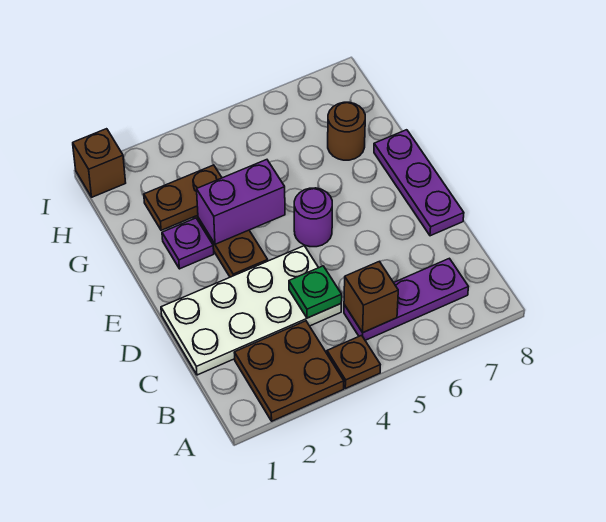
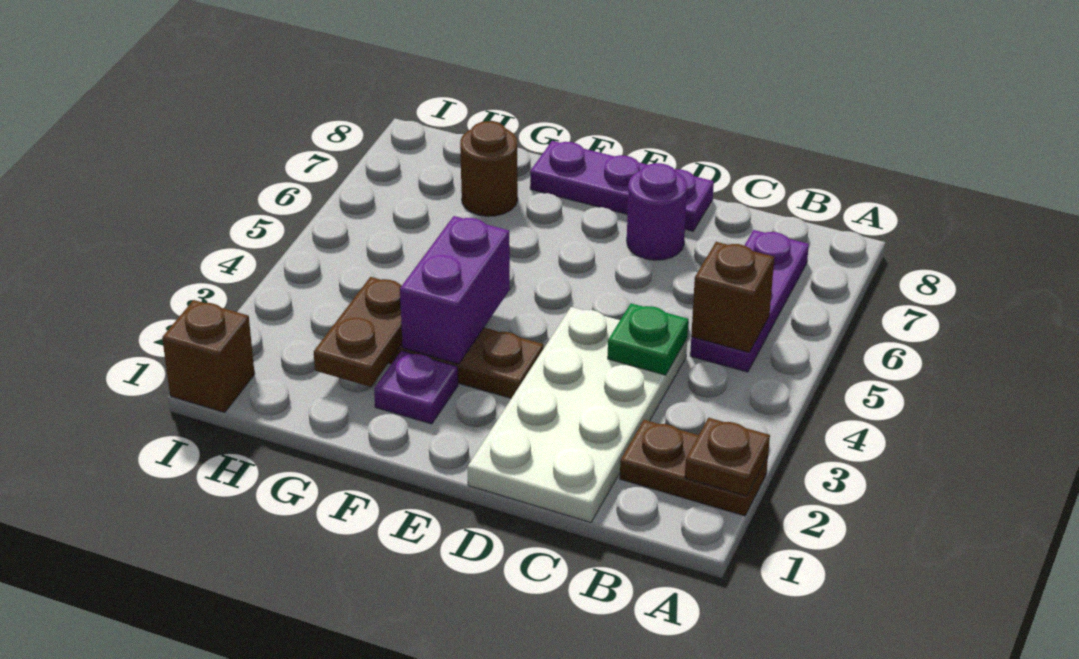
brown plate A2:B3 level 1 -> brown plate A2:B2 level 1
brown plate A4 level 1 -> brown plate A2 level 2
purple round brick E5 level 1 -> purple round brick D7 level 1

